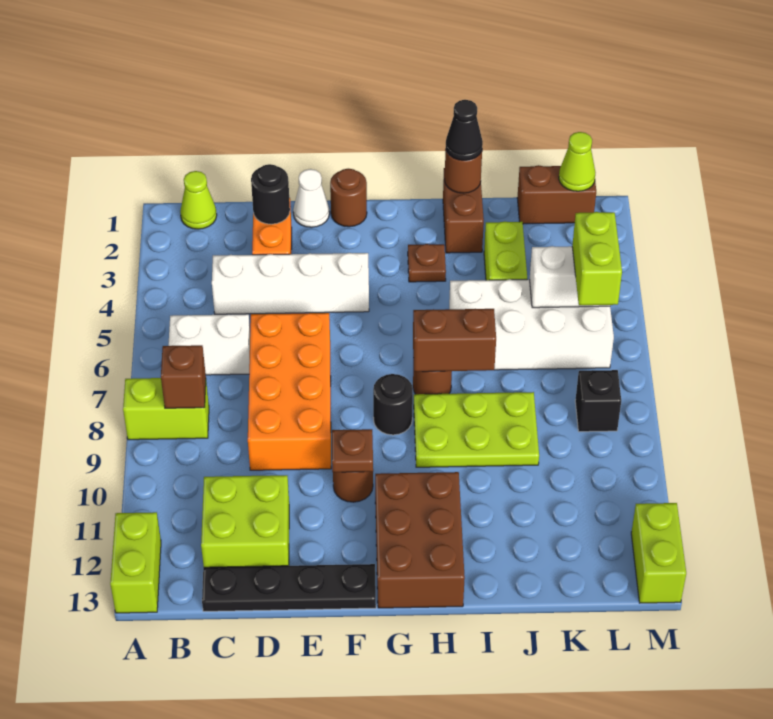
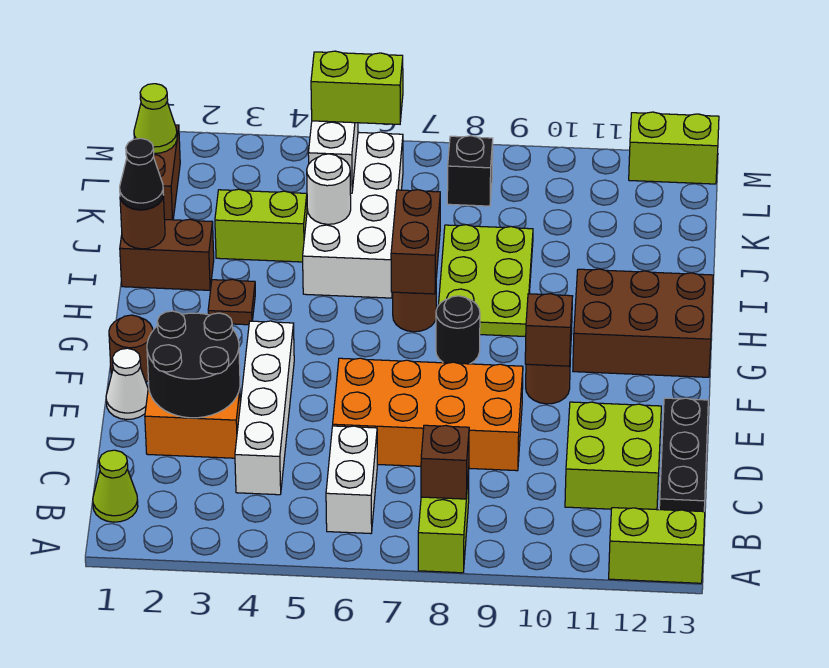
black plate C13:F13 level 1 -> black plate C13:E13 level 1
black round brick D2 level 2 -> black round brick D2:E3 level 2
brown plate F10 level 2 -> brown brick F10 level 2
none -> white round brick J5 level 2

